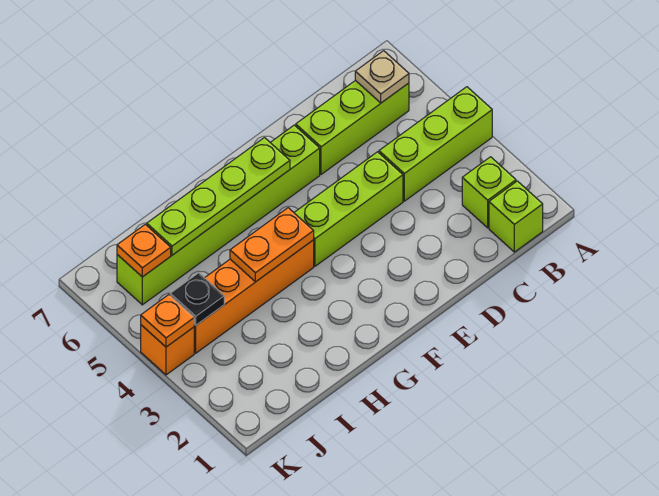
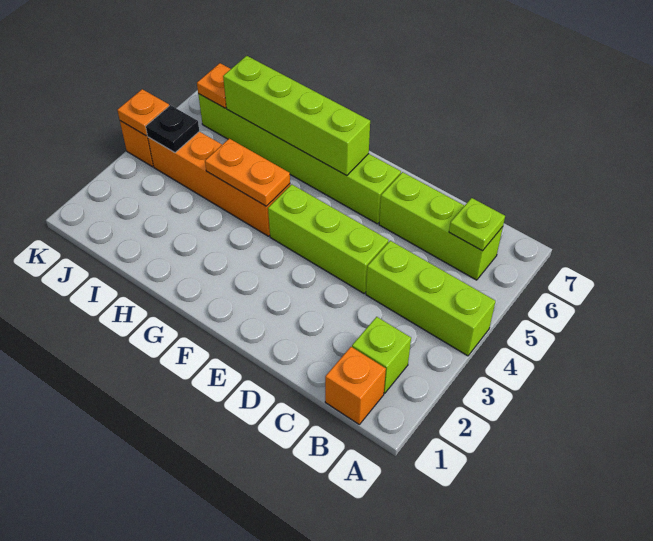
lime brick B1 level 1 -> orange brick B1 level 1
tan plate B6 level 2 -> lime plate B6 level 2
lime plate F6:I6 level 2 -> lime brick F6:I6 level 2

